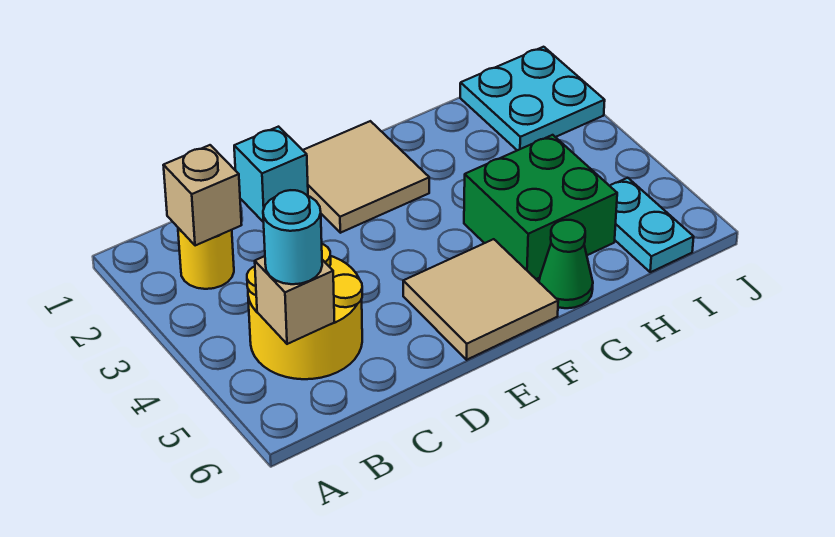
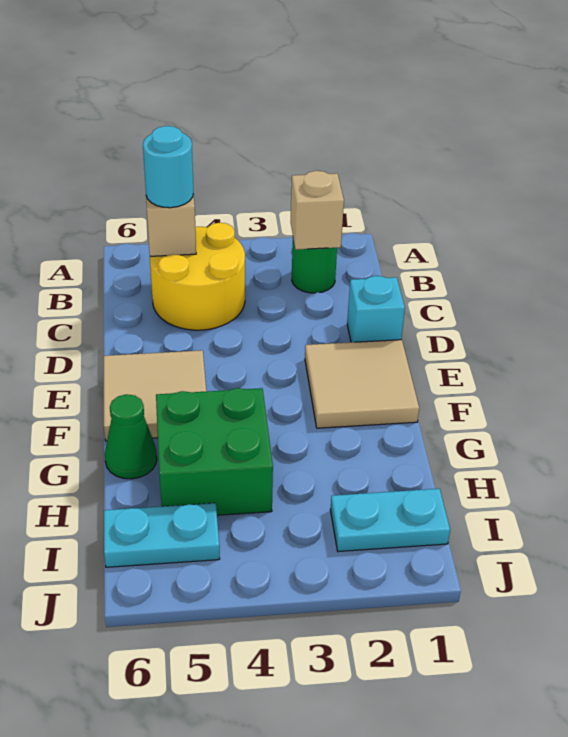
yellow round brick B2 level 1 -> green round brick B2 level 1
cyan plate I1:J2 level 1 -> cyan plate I1:I2 level 1

